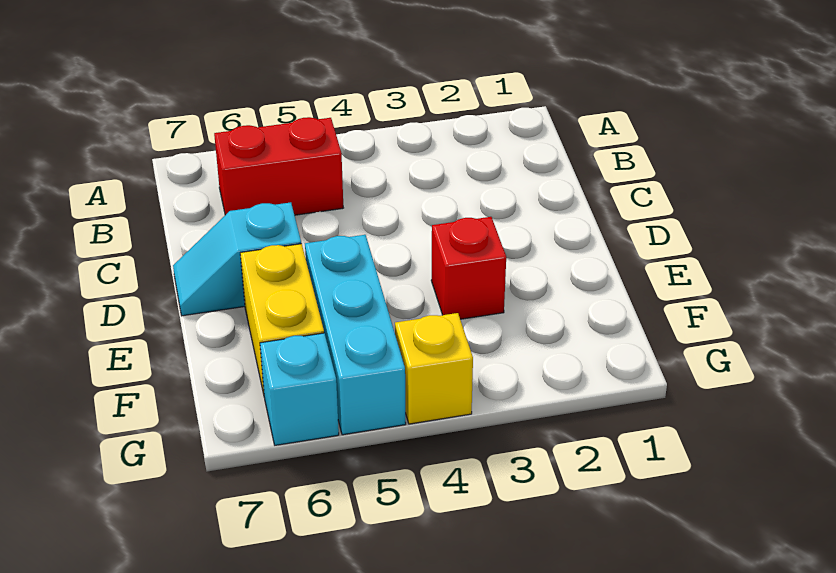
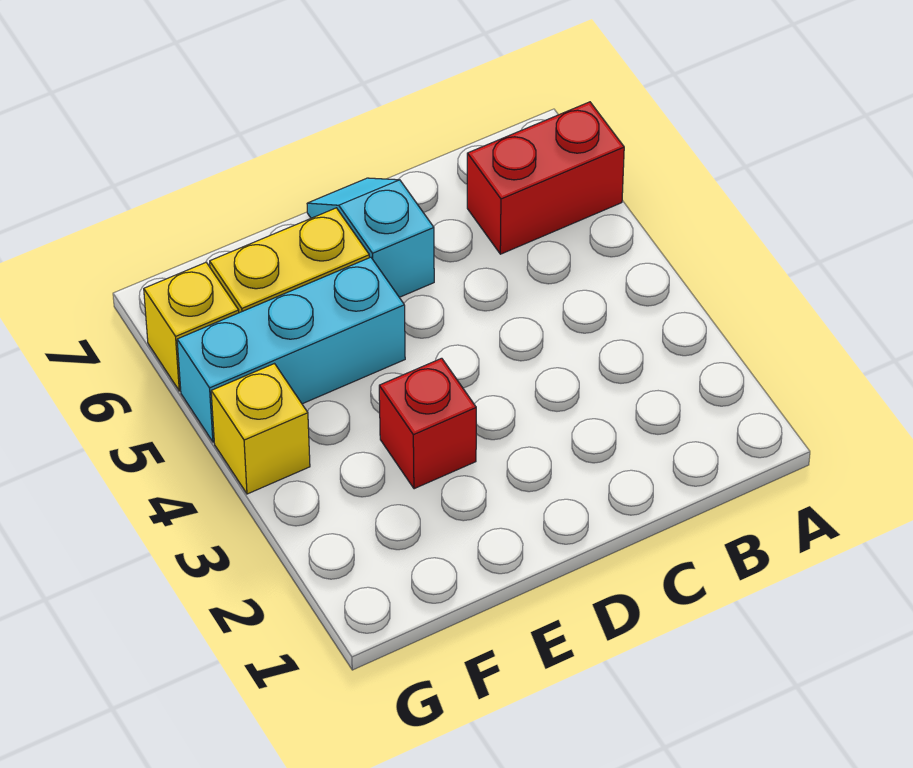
red brick B5:B6 level 1 -> red brick A6:B6 level 1
cyan brick G6 level 1 -> yellow brick G6 level 1

